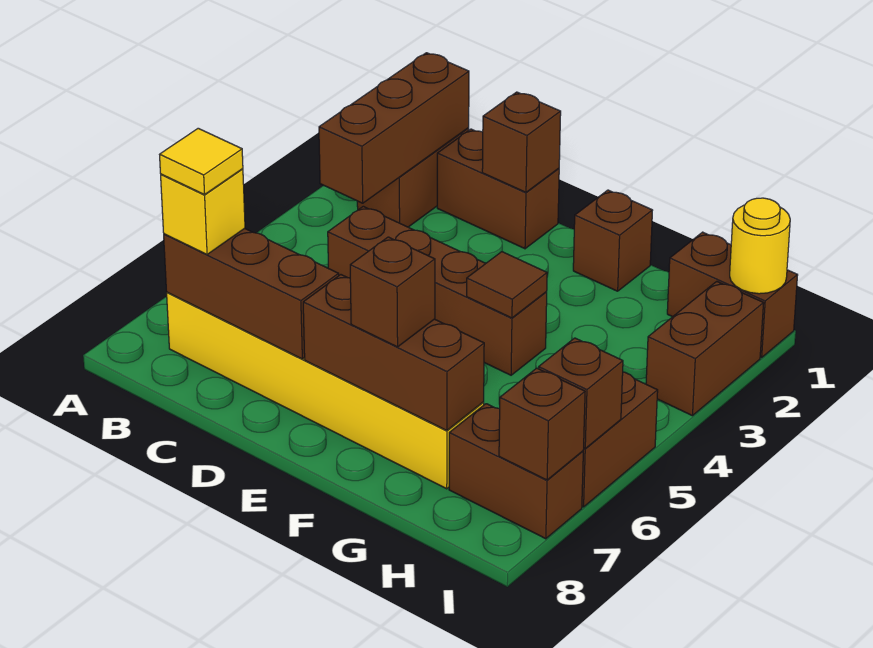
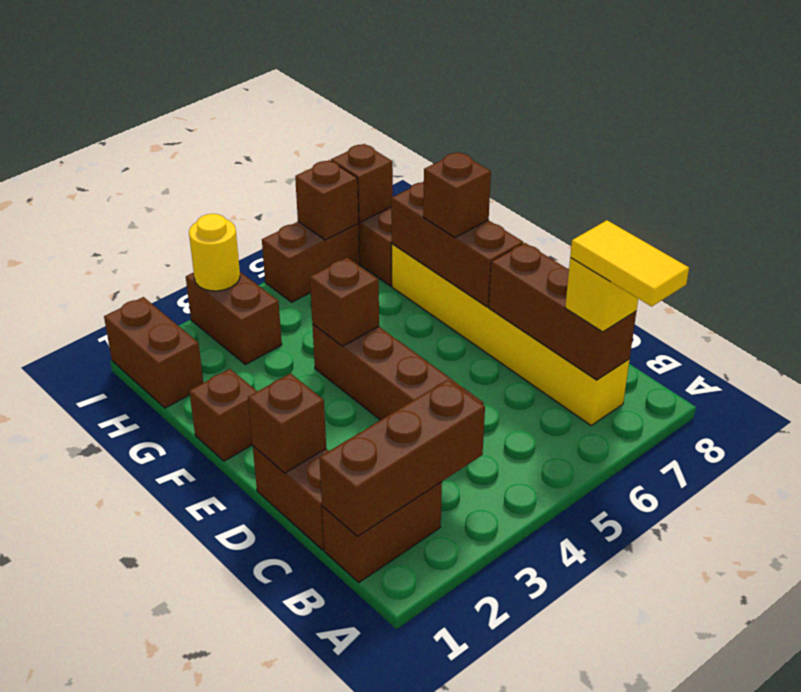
yellow tile B7 level 4 -> yellow tile A7:B7 level 4
brown tile F4 level 2 -> brown brick F4 level 2
yellow round brick I1 level 2 -> yellow round brick I3 level 2
brown brick I2:I3 level 1 -> brown brick H3:I3 level 1

